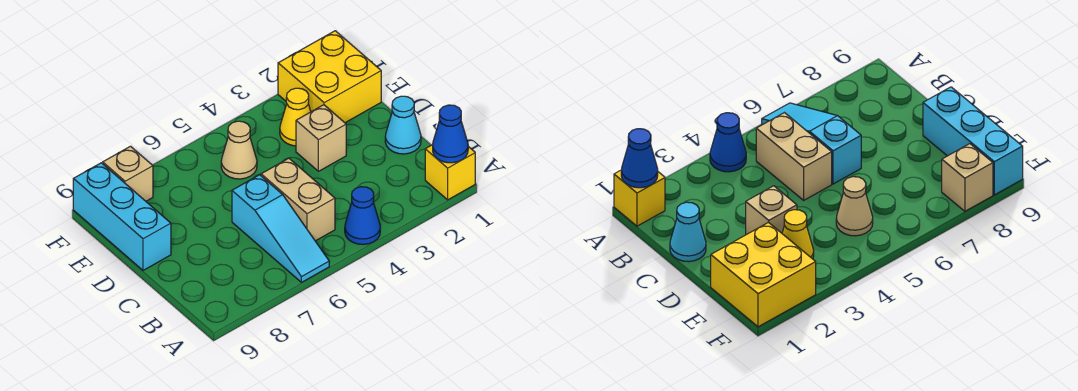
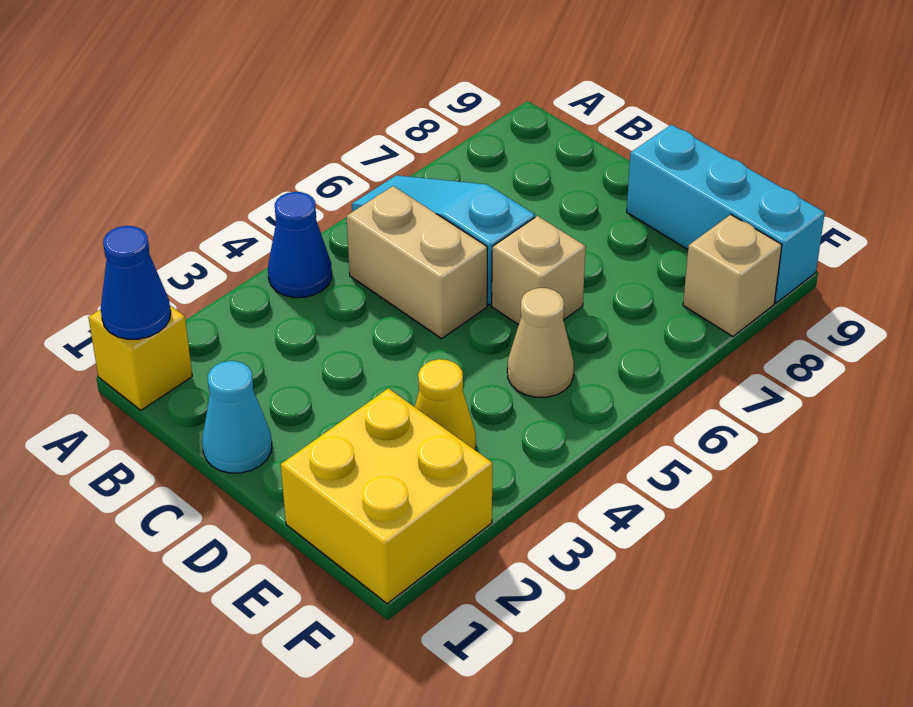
tan brick D3 level 1 -> tan brick D6 level 1

